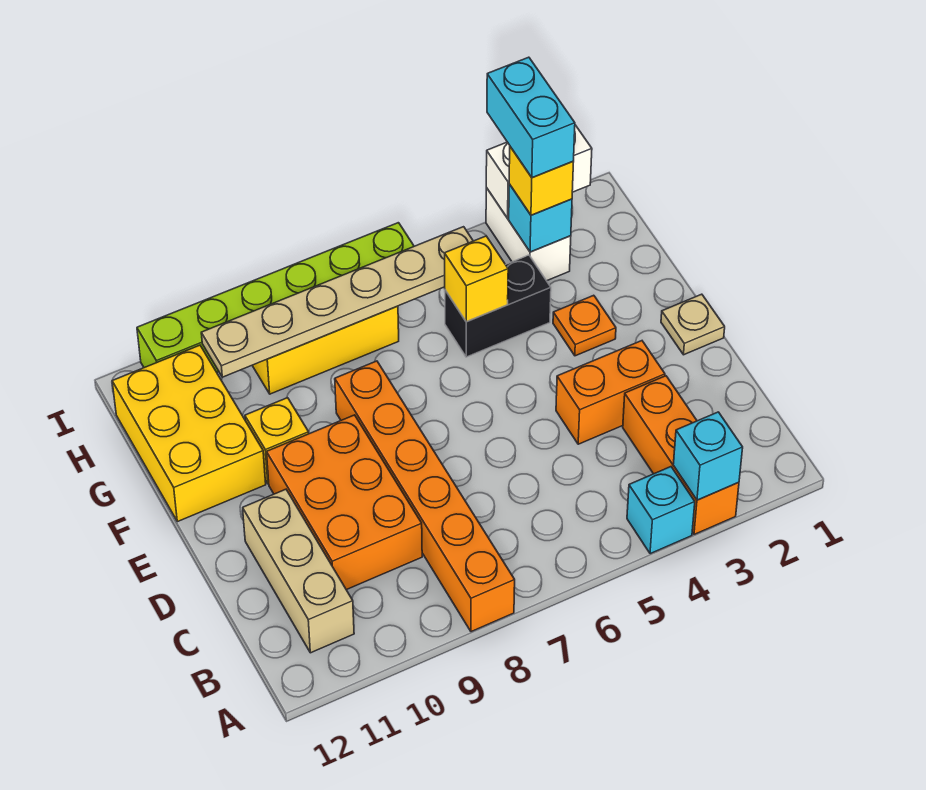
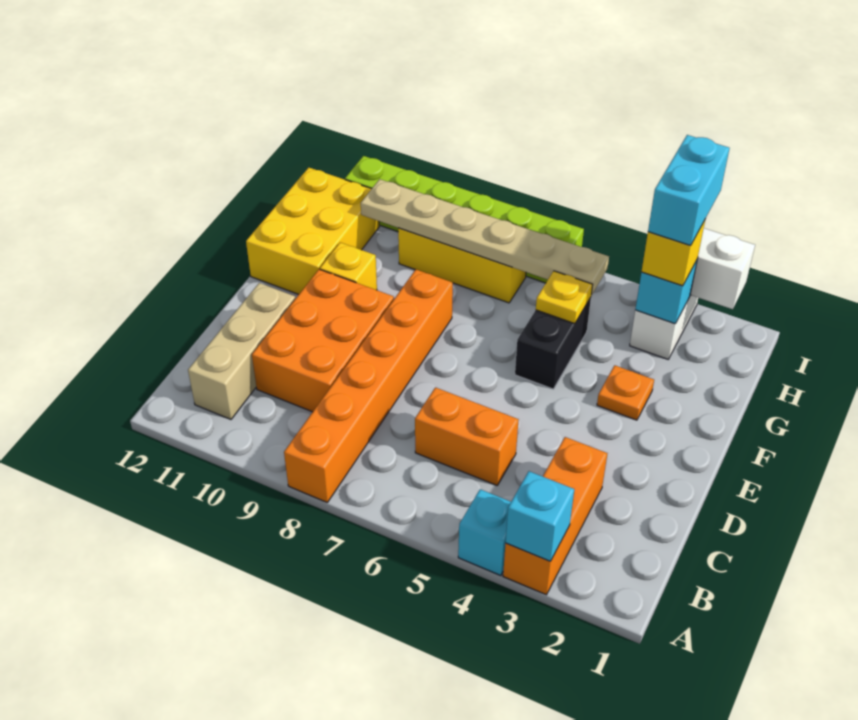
orange brick D3:D4 level 1 -> orange brick C5:C6 level 1
tan plate E1 level 1 -> none
black brick G4:G5 level 1 -> black brick F5:G5 level 1
yellow brick G5 level 2 -> yellow plate G5 level 2

